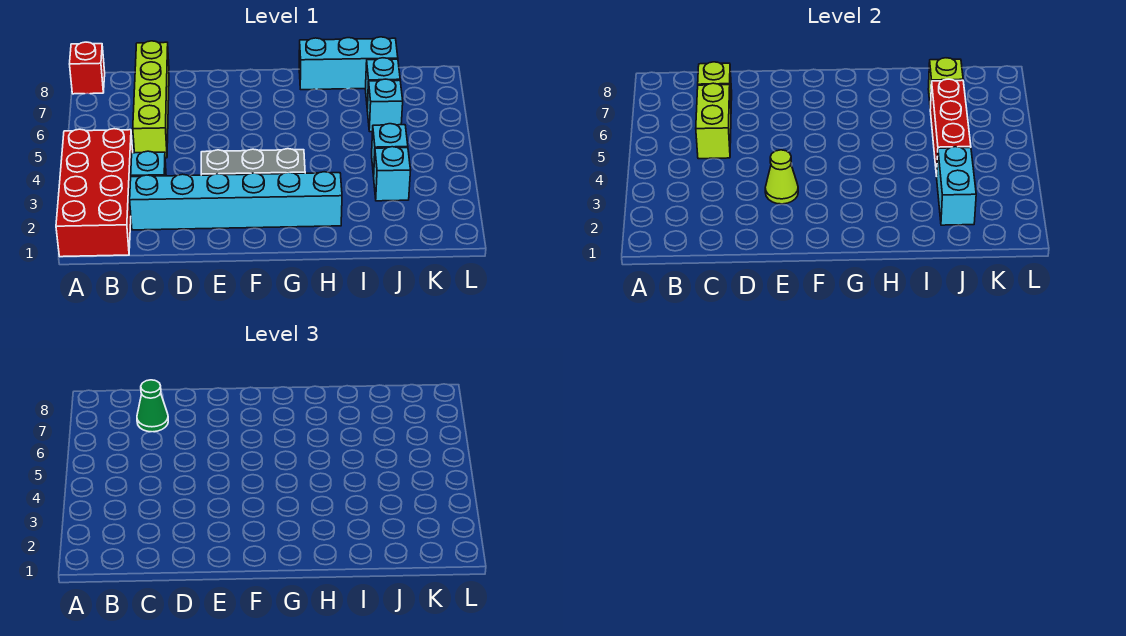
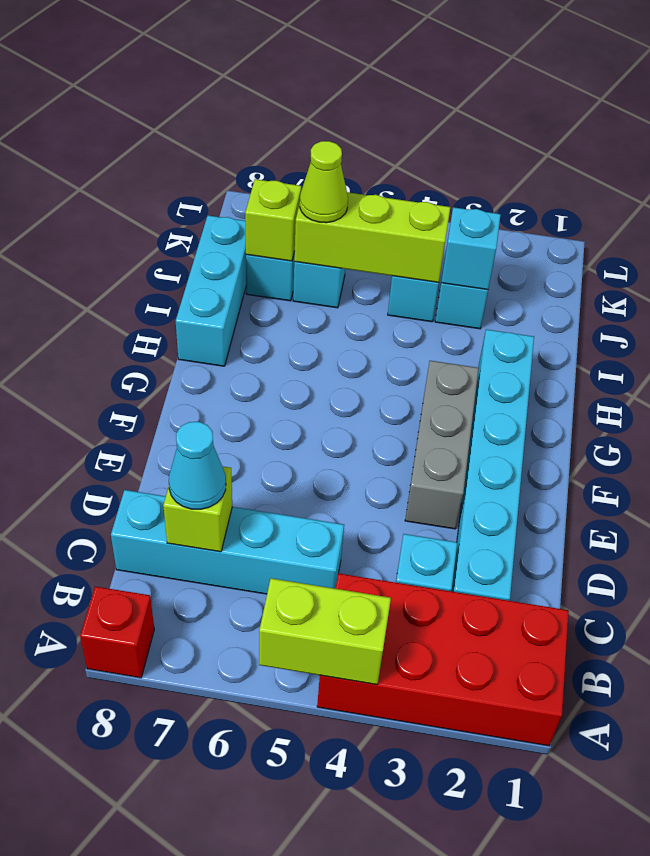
lime brick C5:C8 level 1 -> cyan brick C5:C8 level 1
lime brick C5:C6 level 2 -> lime brick A4:A5 level 2
green cone C7 level 3 -> cyan cone C7 level 3
lime cone E3 level 2 -> lime cone J6 level 3
cyan brick J2:J3 level 2 -> cyan brick J3 level 2
red brick J4:J6 level 2 -> lime brick J4:J6 level 2

